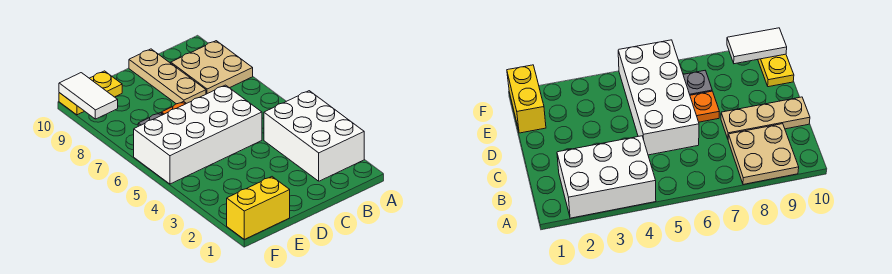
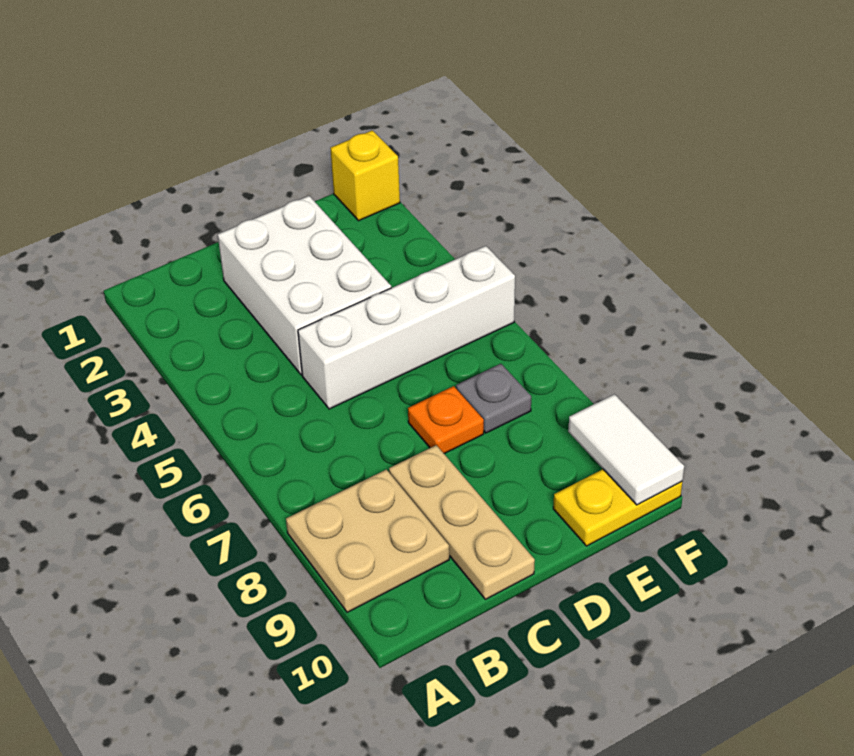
white brick A2:B4 level 1 -> white brick C2:D4 level 1
white brick C5:F6 level 1 -> white brick C5:F5 level 1
yellow brick E1:F1 level 1 -> yellow brick F1 level 1

